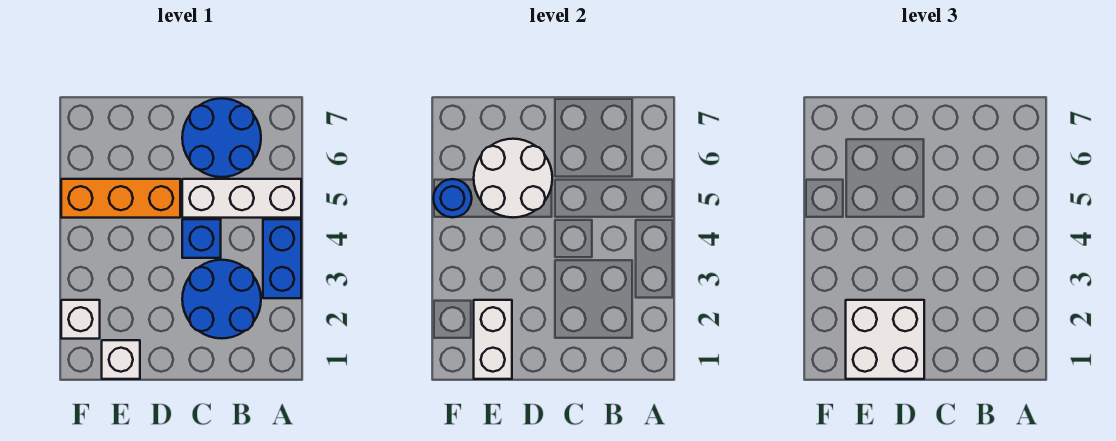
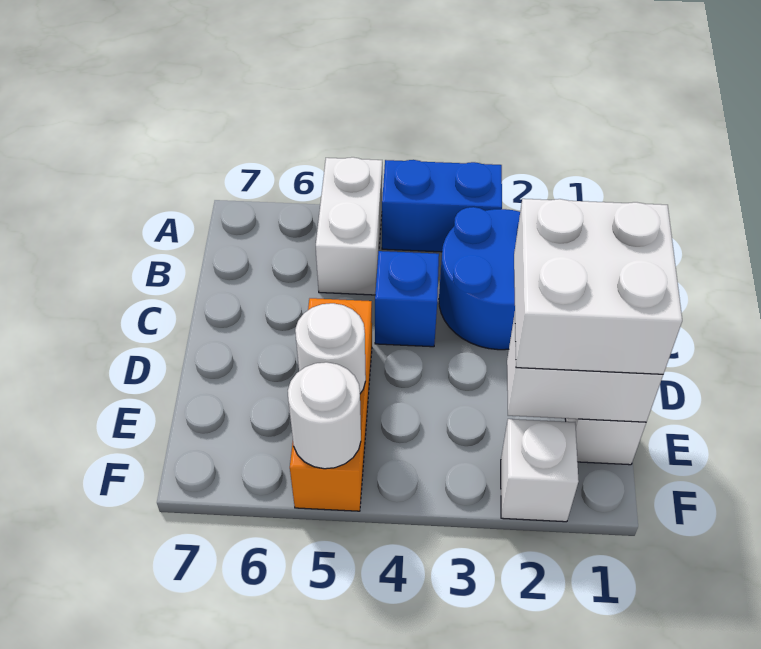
white brick A5:C5 level 1 -> white brick A5:B5 level 1
blue round brick B6:C7 level 1 -> none
white round brick D5:E6 level 2 -> white round brick E5 level 2
blue round brick F5 level 2 -> white round brick F5 level 2

